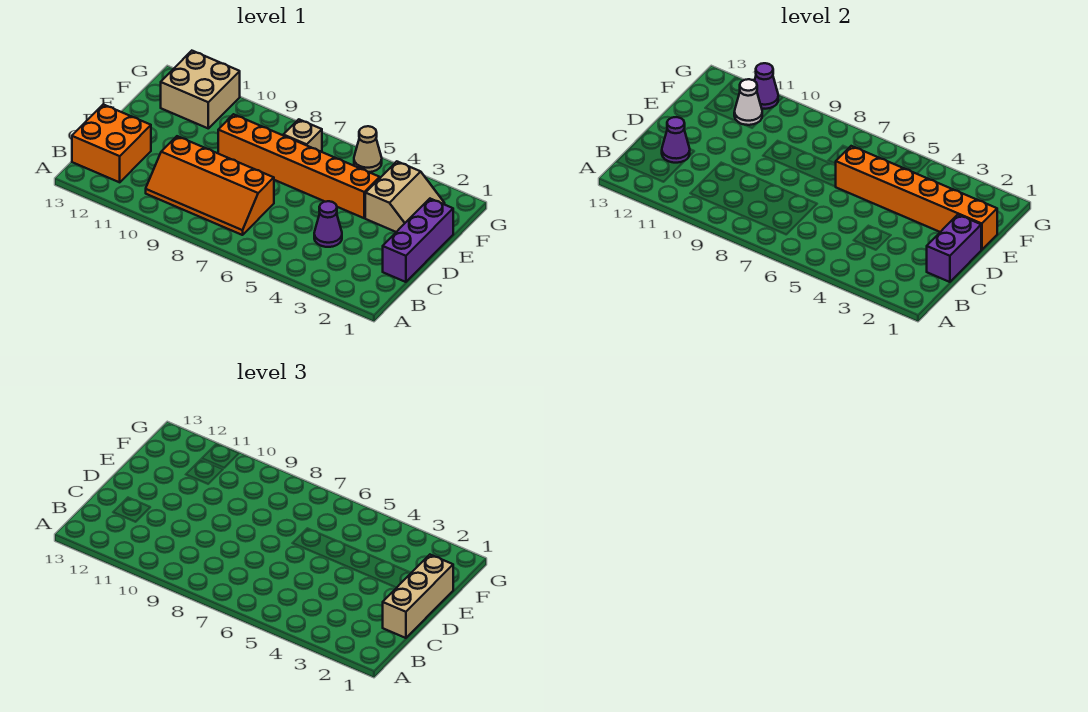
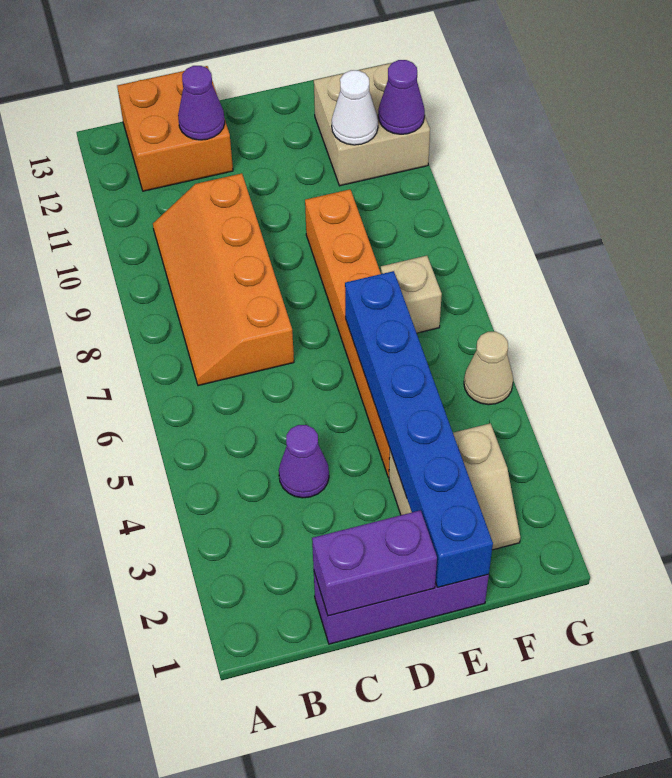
tan brick C1:E1 level 3 -> none
orange brick E1:E6 level 2 -> blue brick E1:E6 level 2

